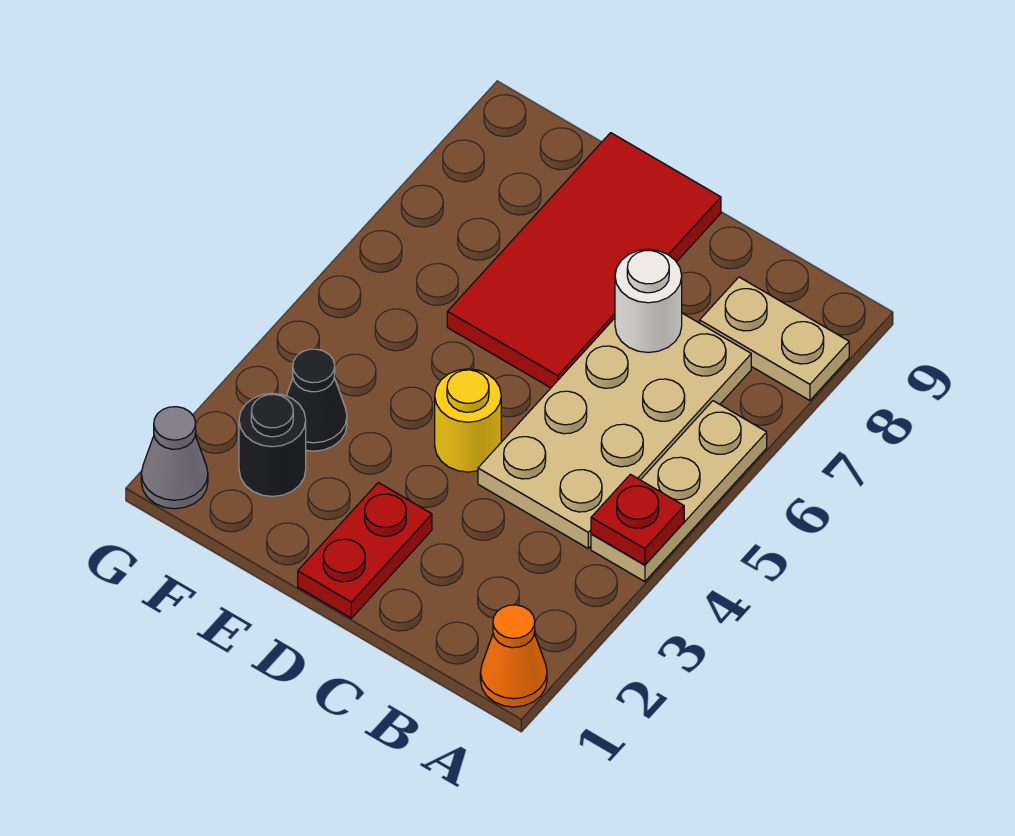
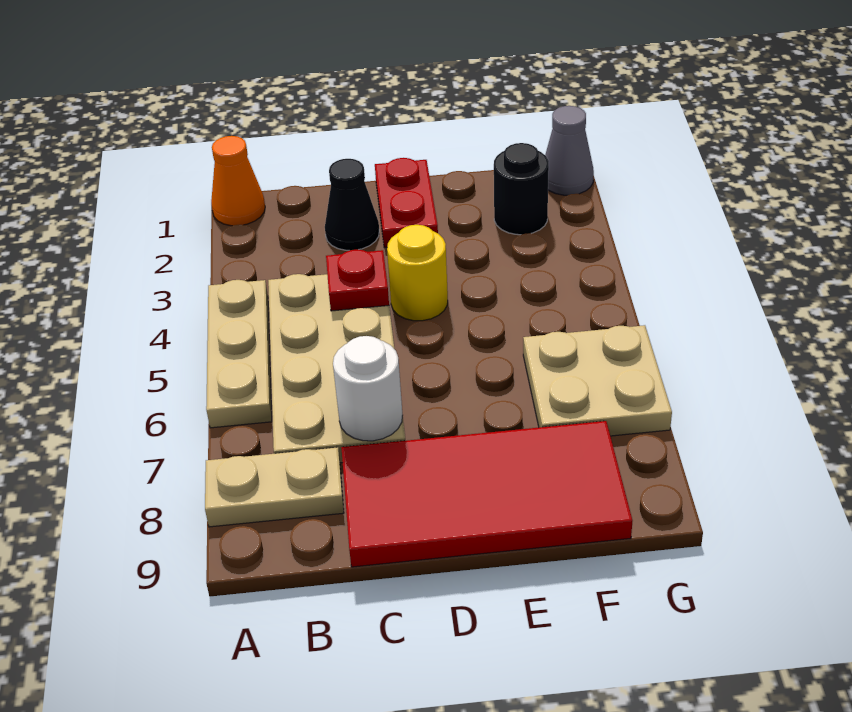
red plate A4 level 2 -> red plate C4 level 2
red tile D6:E9 level 1 -> red tile C8:F9 level 1
black cone F3 level 1 -> black cone C2 level 1
none -> tan plate F6:G7 level 1

